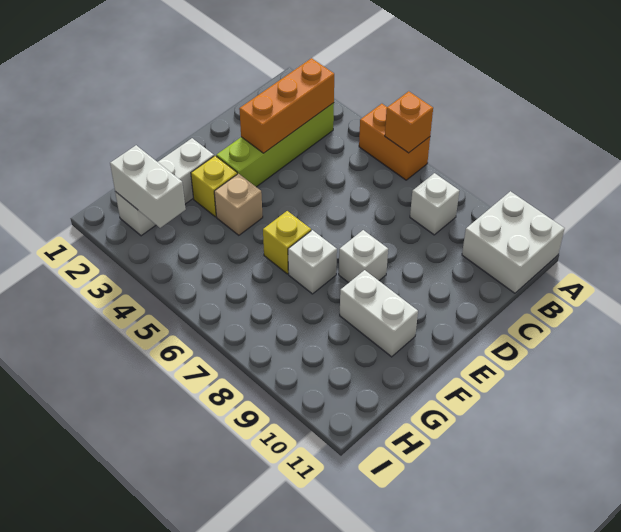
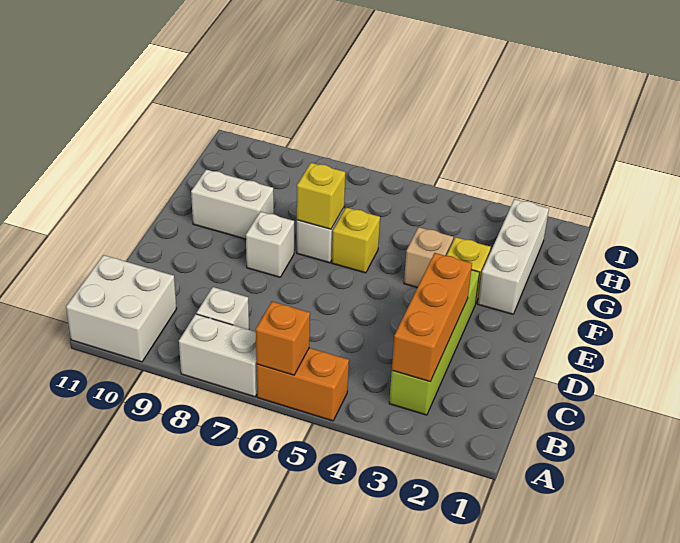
none -> yellow brick F7 level 2
white brick H2:H3 level 2 -> white brick A7:A8 level 1

